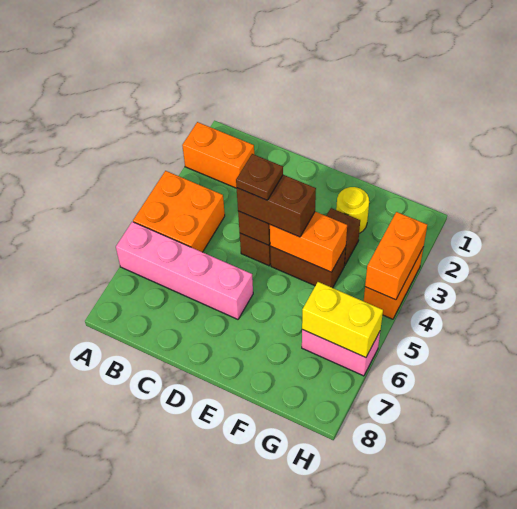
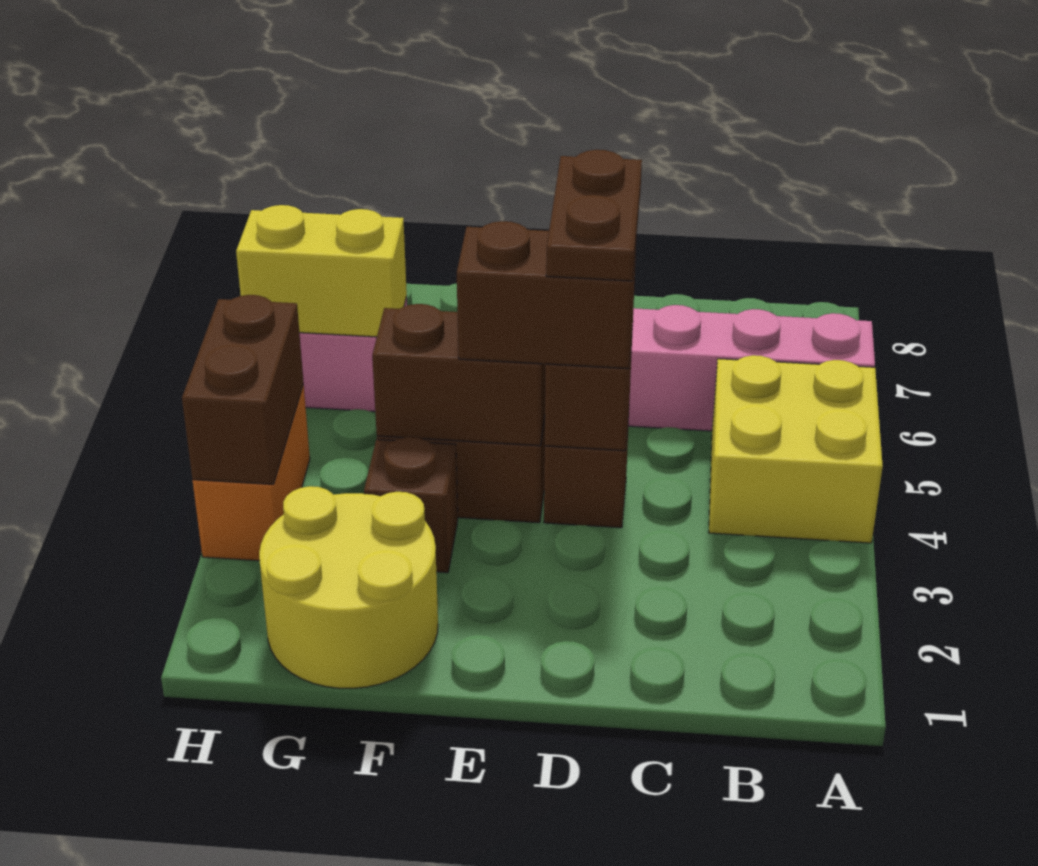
orange brick A2:B2 level 1 -> none
orange brick A4:B5 level 1 -> yellow brick A4:B5 level 1
brown plate D4 level 4 -> brown plate D4:D5 level 4
orange brick E4:F4 level 2 -> brown brick E4:F4 level 2
yellow round brick F2 level 1 -> yellow round brick F1:G2 level 1
orange brick H3:H4 level 2 -> brown brick H3:H4 level 2

